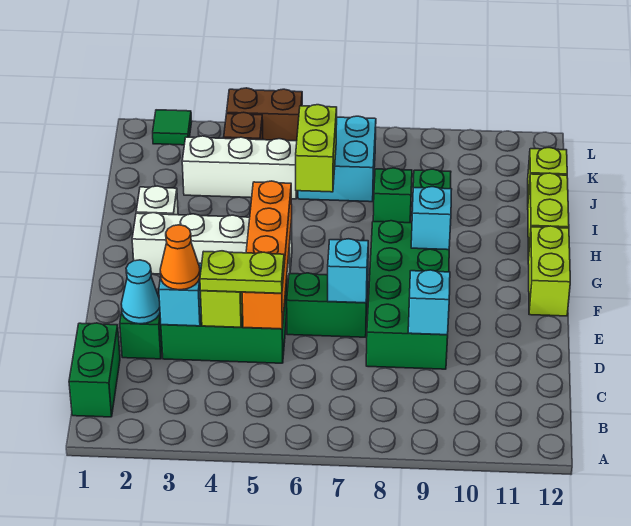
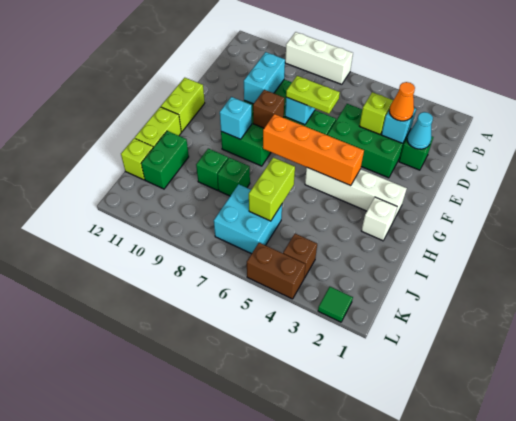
green brick B1:C1 level 1 -> green brick I11:J11 level 1
lime plate D4:D5 level 3 -> lime plate E6:E7 level 3
orange brick D5:G5 level 2 -> orange brick G4:G7 level 2
cyan brick D9 level 2 -> cyan brick D9:E9 level 2
none -> brown brick F8 level 2
white brick J3:J5 level 1 -> white brick A7:A9 level 1

